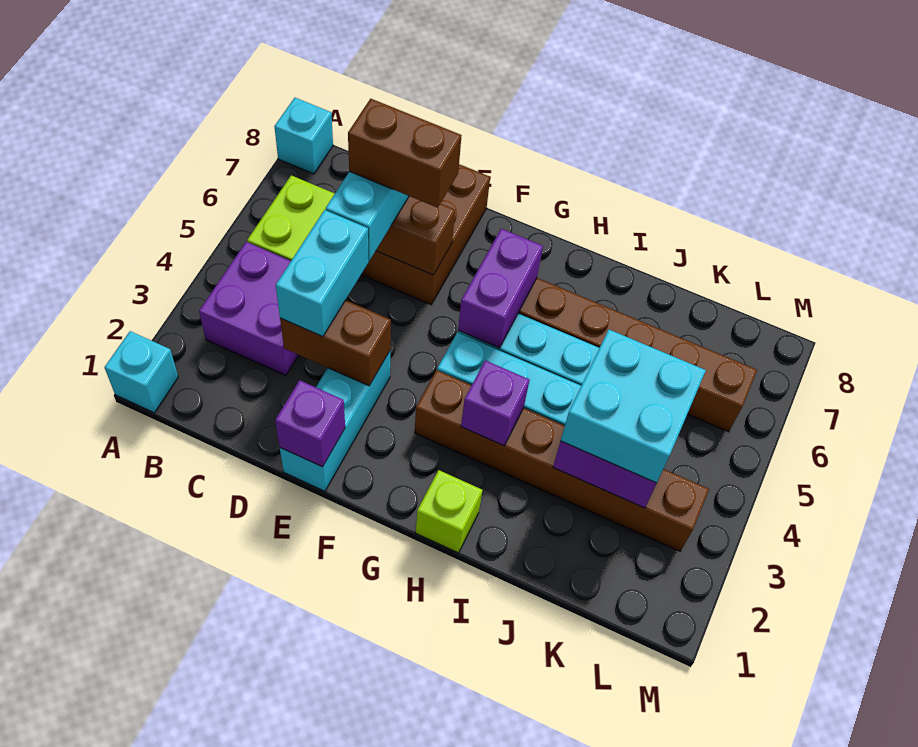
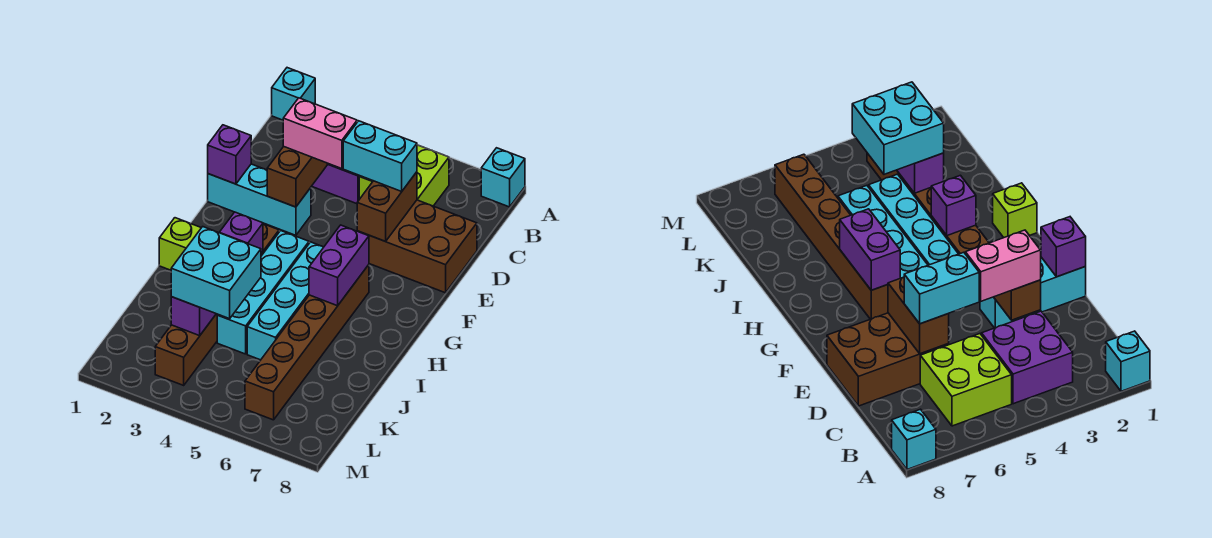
cyan brick D3:D4 level 3 -> pink brick D3:D4 level 3
brown brick D6:E6 level 4 -> none
purple brick G5:G6 level 2 -> purple brick G6:H6 level 2

